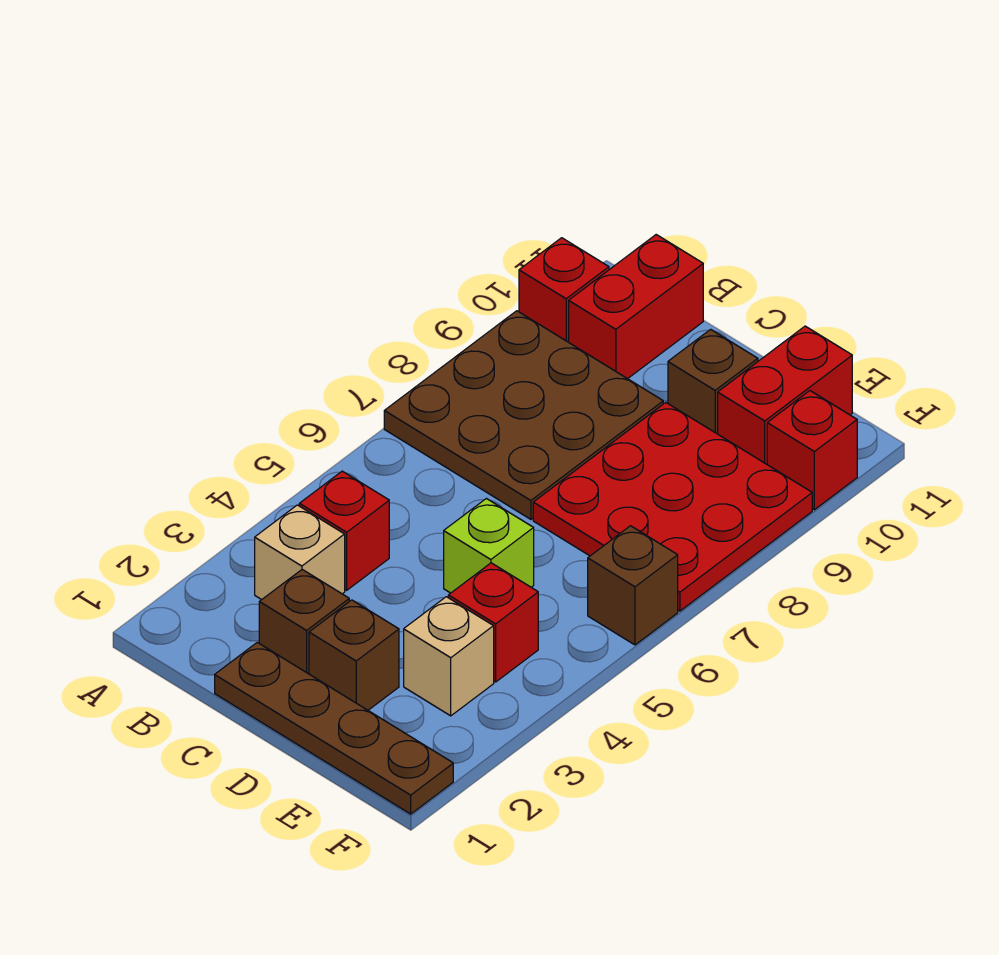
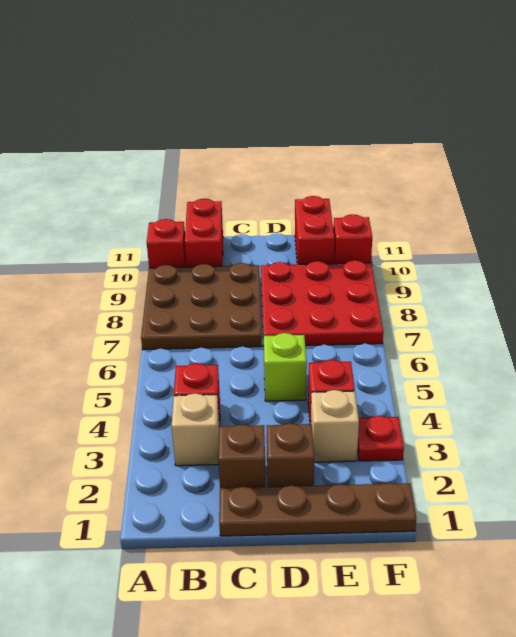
brown brick D10 level 1 -> none
none -> red plate F3 level 1
brown brick F6 level 1 -> none

